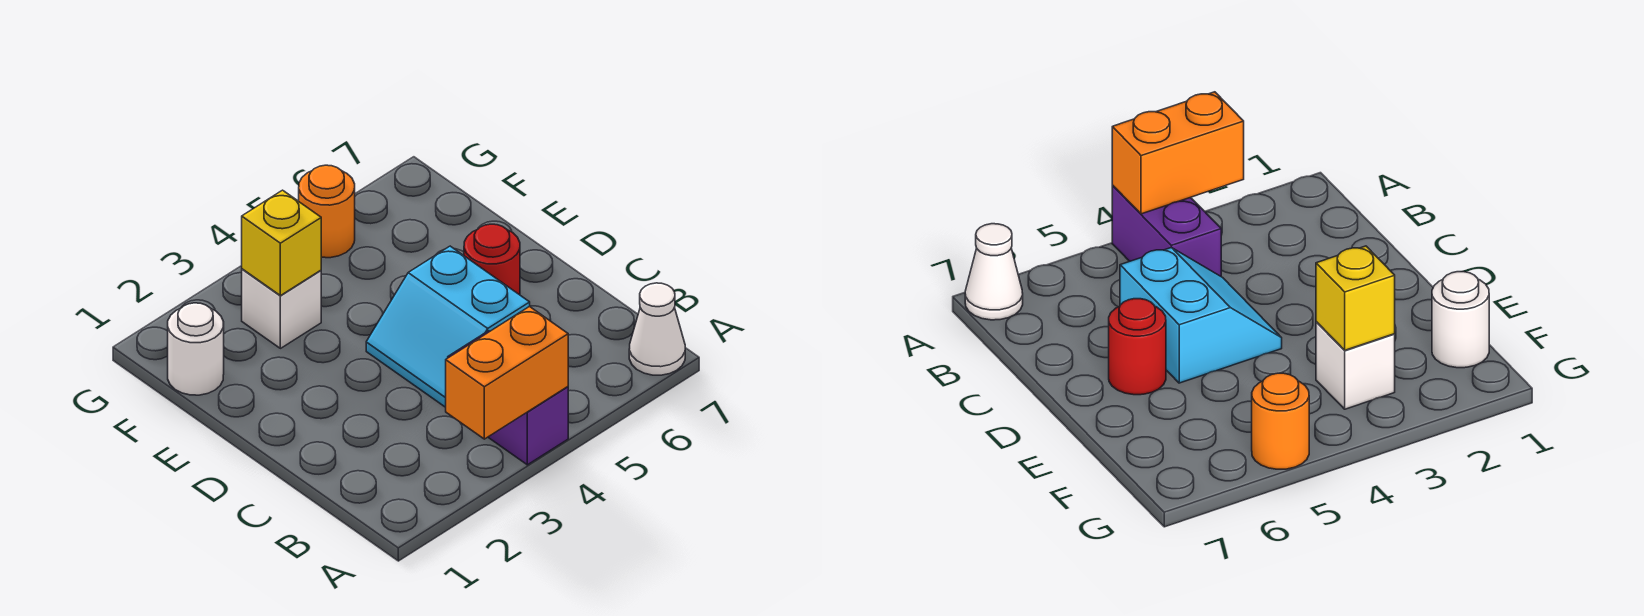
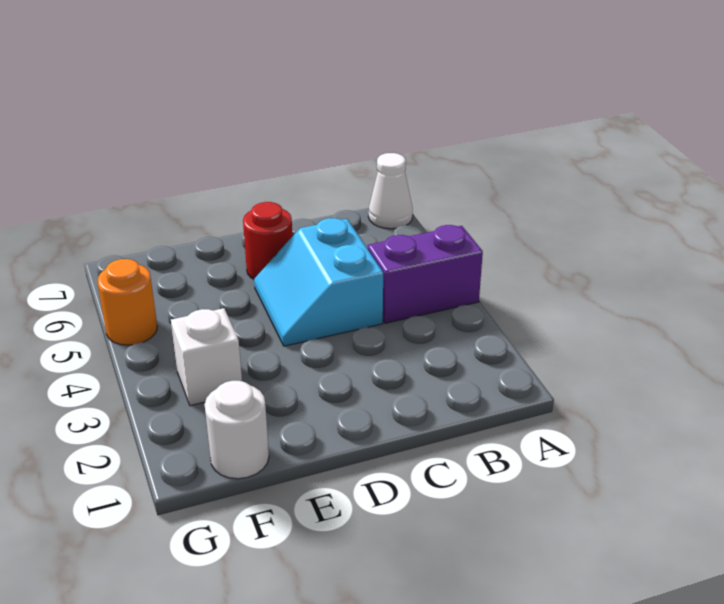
orange brick A3:A4 level 2 -> none
cyan slope C4:D5 level 1 top 5 -> cyan slope C4:D5 level 1 top C
yellow brick F3 level 2 -> none

